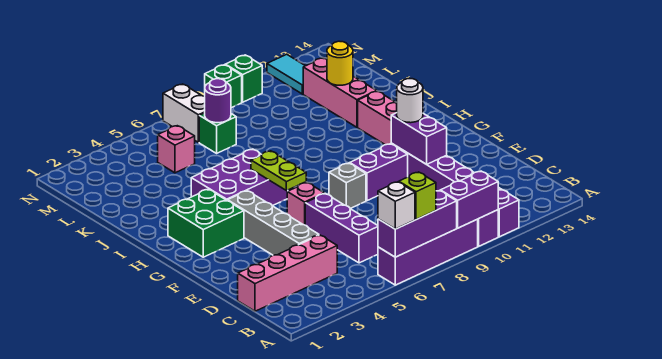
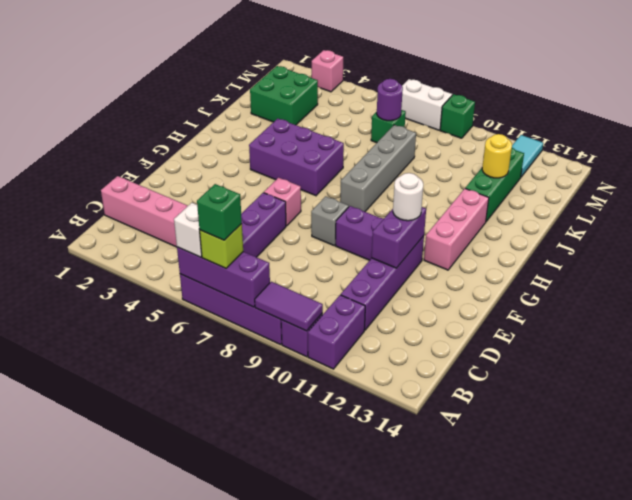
purple brick A9:A10 level 2 -> purple tile A9:A10 level 2
grey brick D4:G4 level 1 -> grey brick H8:K8 level 1
green brick G2:H3 level 1 -> green brick K2:L3 level 1
lime plate G6:H6 level 2 -> none
pink brick J12:L12 level 1 -> green brick J12:L12 level 1
pink brick L5 level 1 -> pink brick N3 level 1
white brick M7:N7 level 1 -> white brick N7:N8 level 1
green brick N10 level 1 -> green brick A7 level 4

